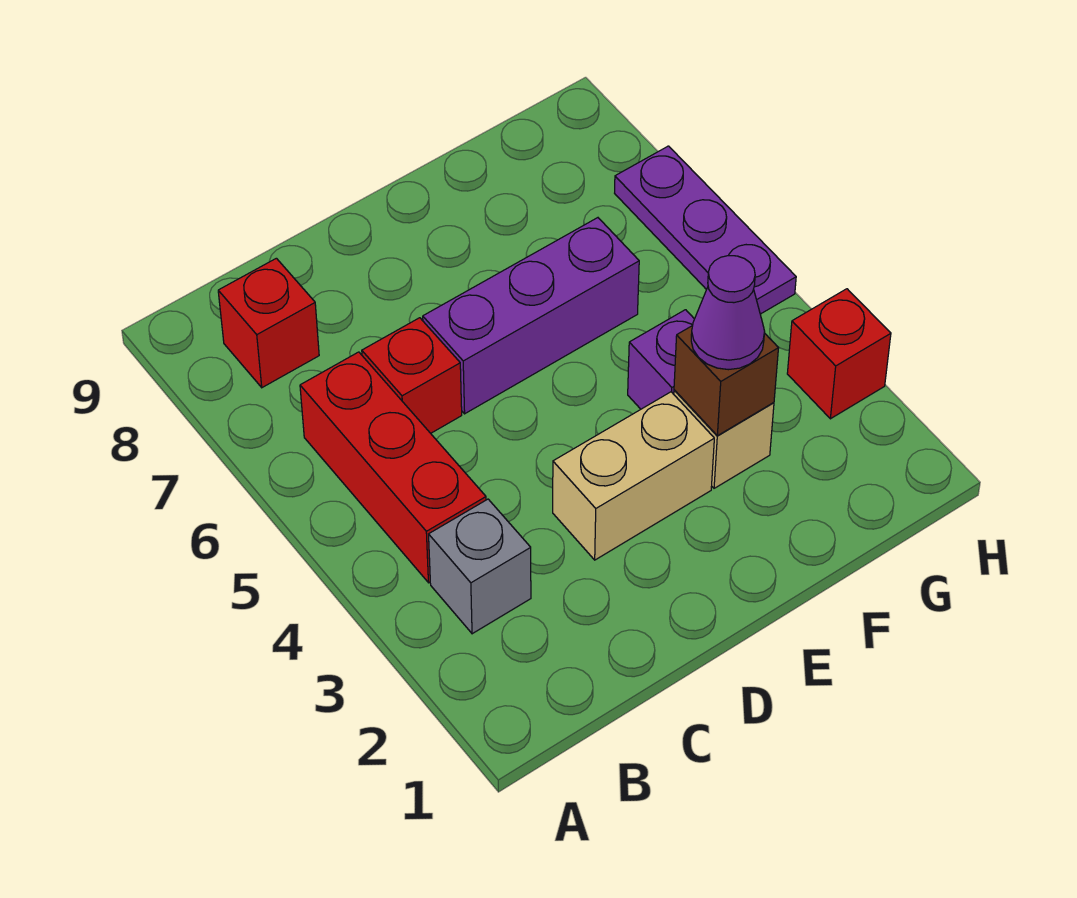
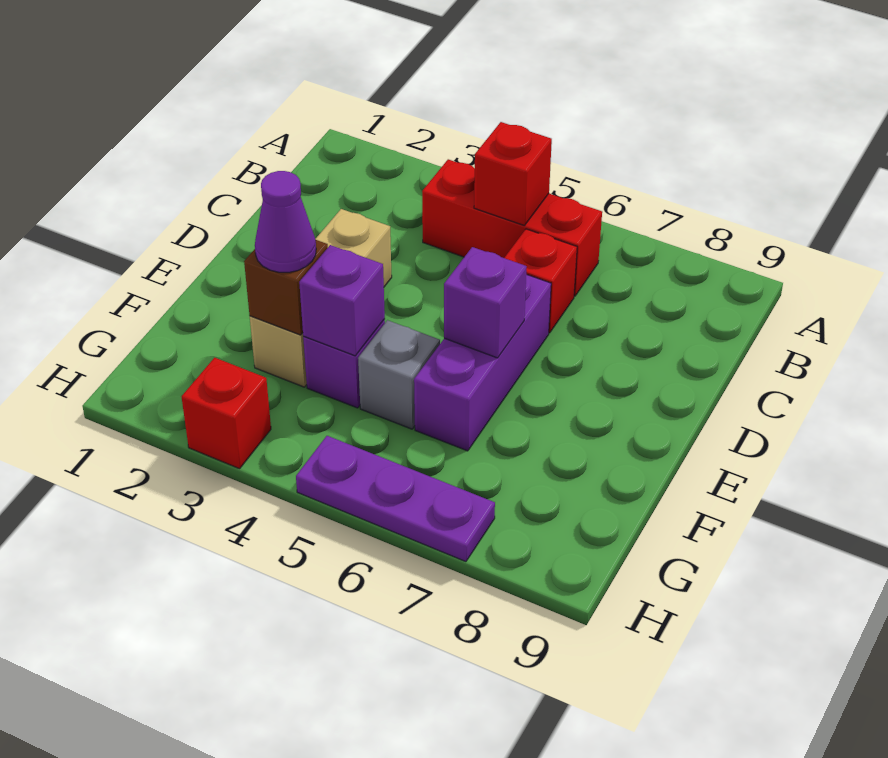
grey brick B3 level 1 -> grey brick F5 level 1
red brick B8 level 1 -> red brick B5 level 2
none -> purple brick E6 level 2
none -> purple brick F4 level 2

